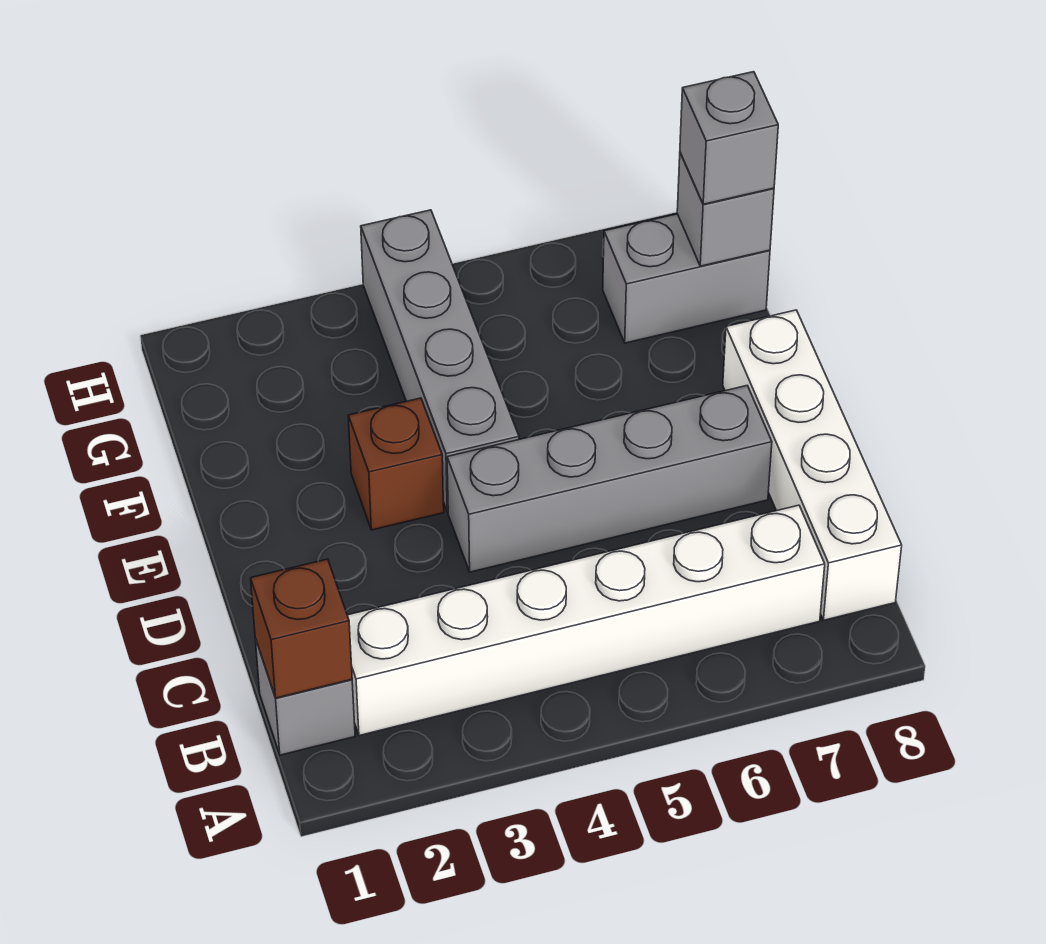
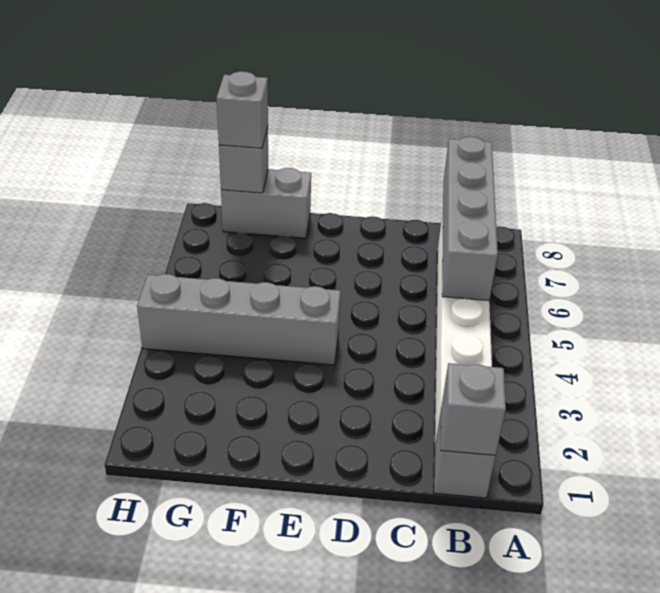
brown brick B1 level 2 -> grey brick B1 level 2
white brick B8:E8 level 1 -> none
grey brick D4:D7 level 1 -> grey brick B5:B8 level 2
brown brick E3 level 1 -> none
grey brick G7:G8 level 1 -> grey brick F8:G8 level 1

